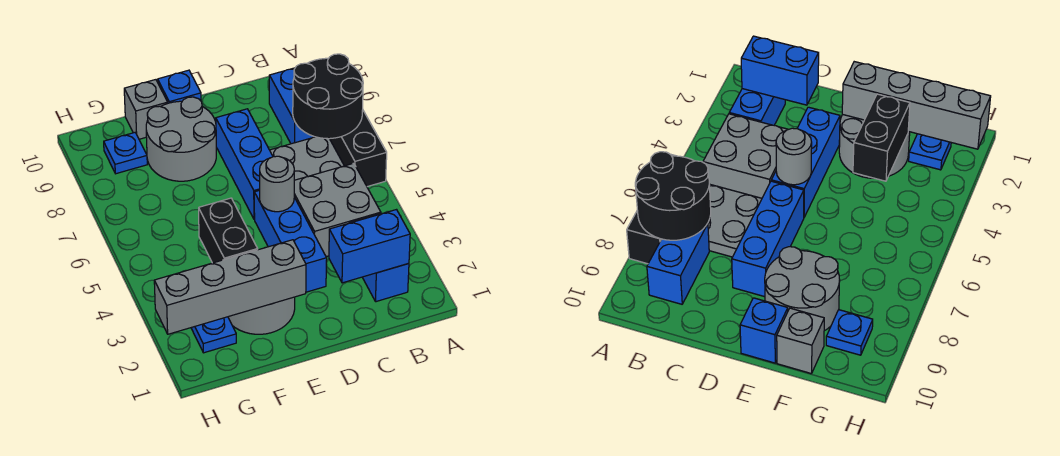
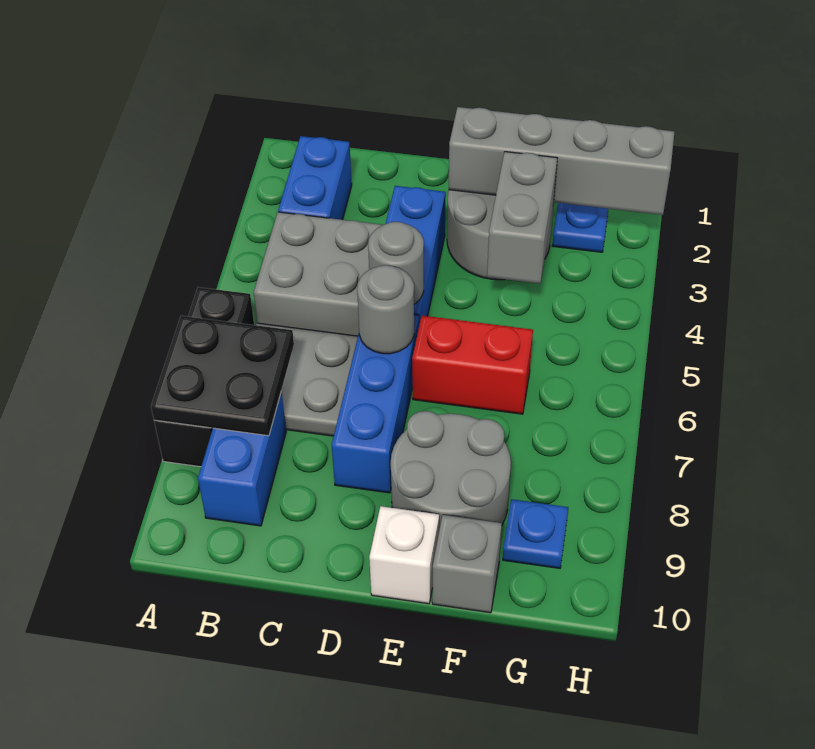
black round brick A7:B8 level 2 -> black plate A7:B8 level 2
blue brick B2:C2 level 2 -> none
none -> grey round brick D6 level 2
none -> red brick E6:F6 level 1
blue brick E10 level 1 -> white brick E10 level 1
black brick F3:F4 level 2 -> grey brick F3:F4 level 2

